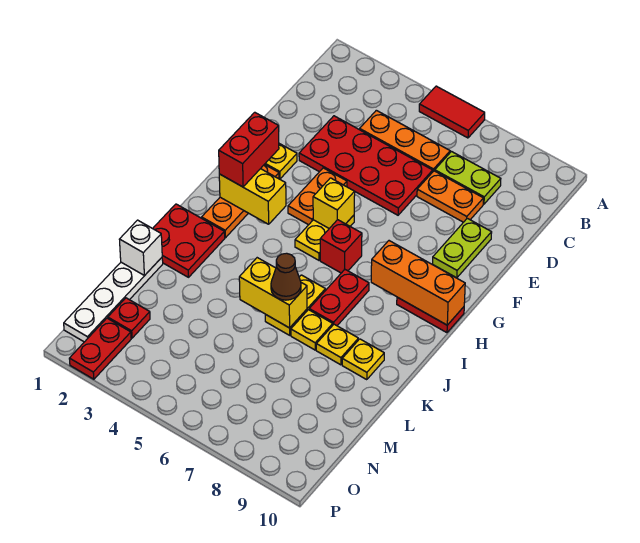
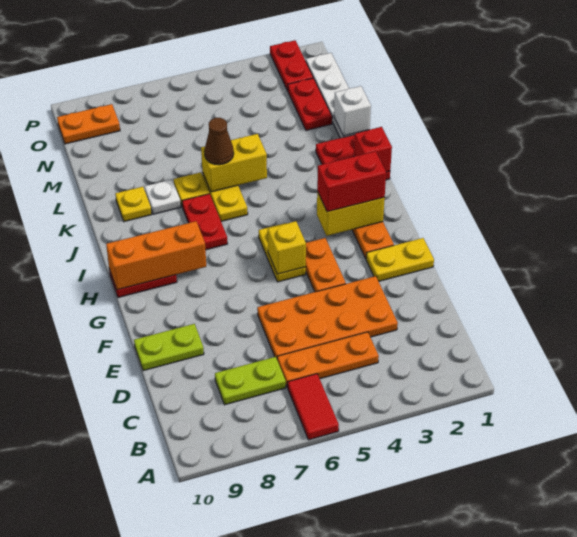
red tile A5:A6 level 1 -> red tile A6:B6 level 1
red plate D3:E6 level 1 -> orange plate D3:E6 level 1
orange plate D7:D8 level 1 -> orange plate O9:O10 level 1
lime plate E9:F9 level 1 -> lime plate E9:E10 level 1
red brick G2:H2 level 3 -> red brick H2:H3 level 3
red brick H6 level 1 -> red brick J1 level 2
yellow plate K8 level 1 -> white plate K8 level 1
red plate N2 level 1 -> red plate M2:N2 level 1

